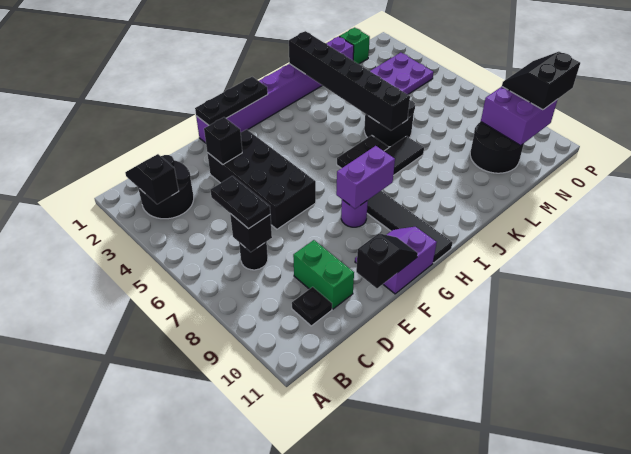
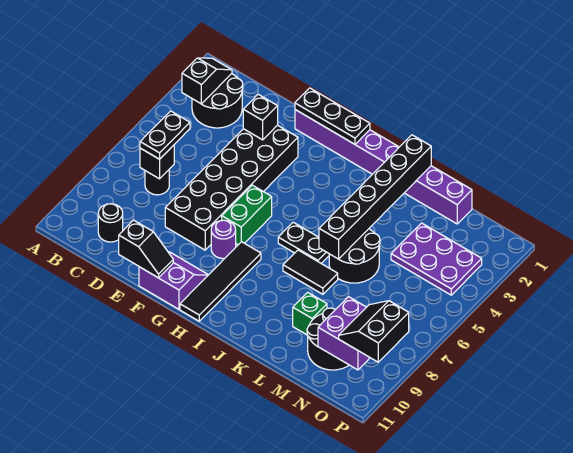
black plate C10 level 1 -> black round brick C10 level 1
green brick D9:D10 level 1 -> green brick G6:G7 level 1
black brick E3:F6 level 1 -> black brick E3:F8 level 1
purple brick G8:H8 level 2 -> none
green brick N1 level 1 -> green brick L9 level 1
black slope O9:P10 level 3 top 10 -> black slope O9:P10 level 3 top P

